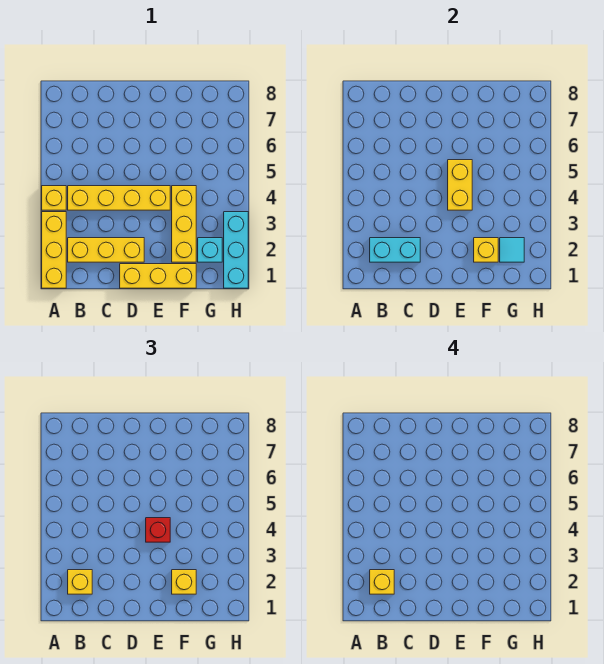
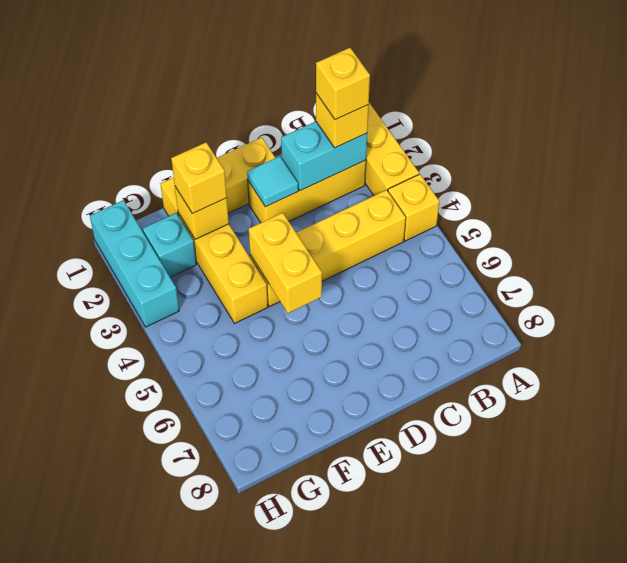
red brick E4 level 3 -> none
cyan tile G2 level 2 -> cyan tile D2 level 2

